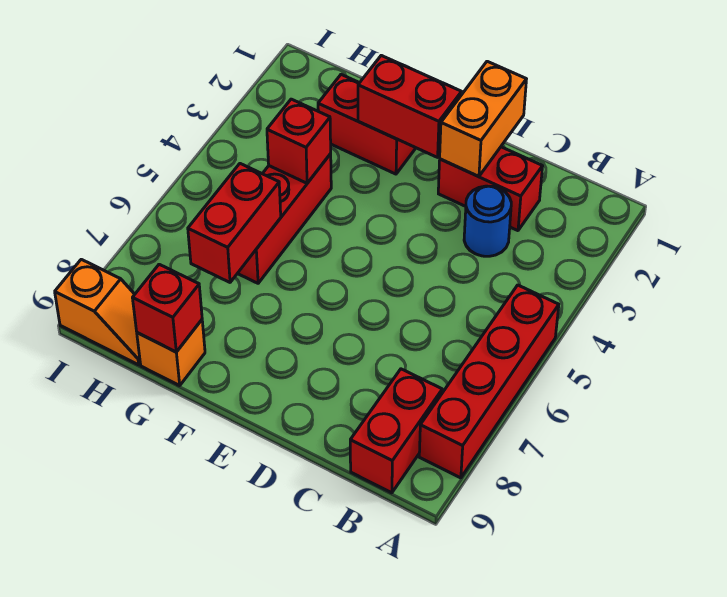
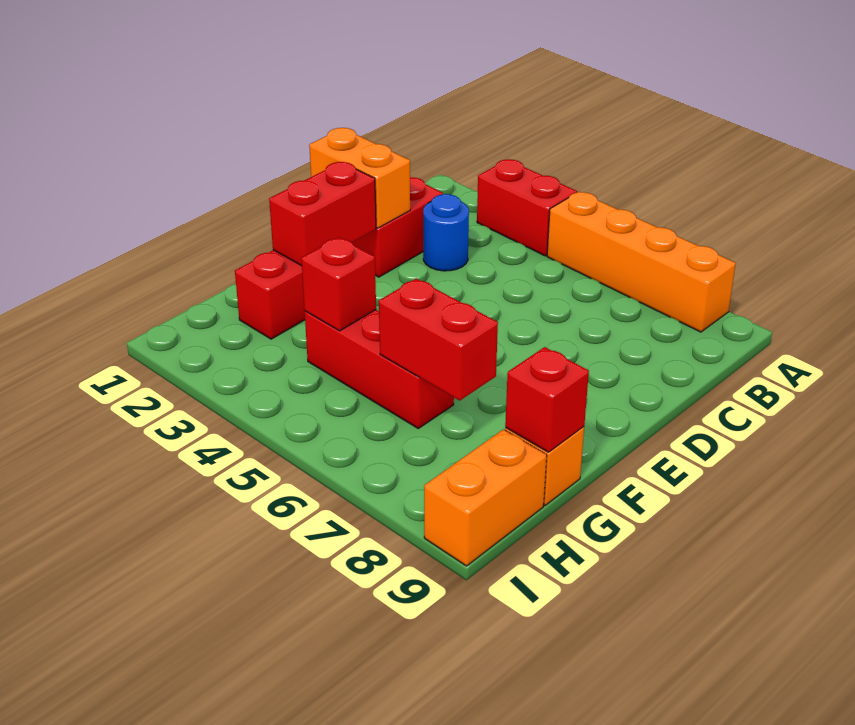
red brick A5:A8 level 1 -> orange brick A5:A8 level 1
red brick B8:B9 level 1 -> red brick A3:A4 level 1
orange slope H9:I9 level 1 top I -> orange brick H9:I9 level 1

